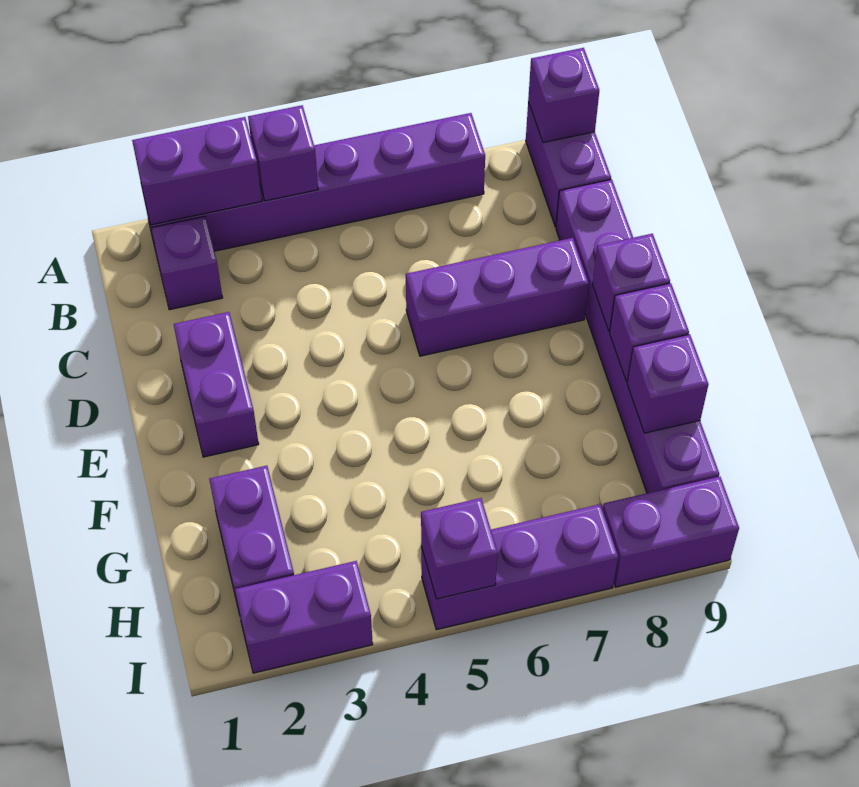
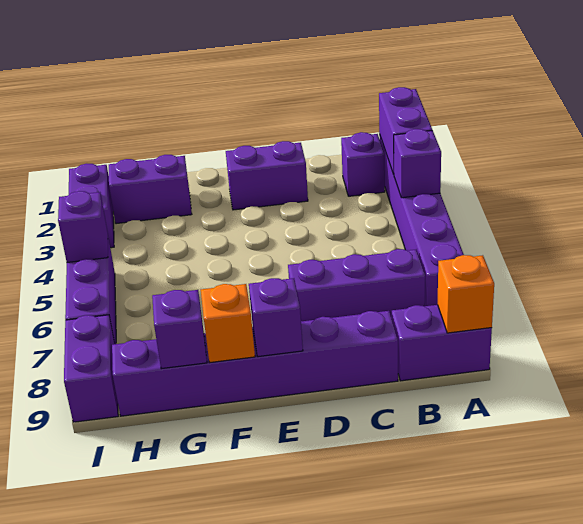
purple brick A9 level 2 -> orange brick A9 level 2
purple brick D6:D8 level 1 -> purple brick B7:D7 level 1
purple brick F9 level 2 -> orange brick F9 level 2

